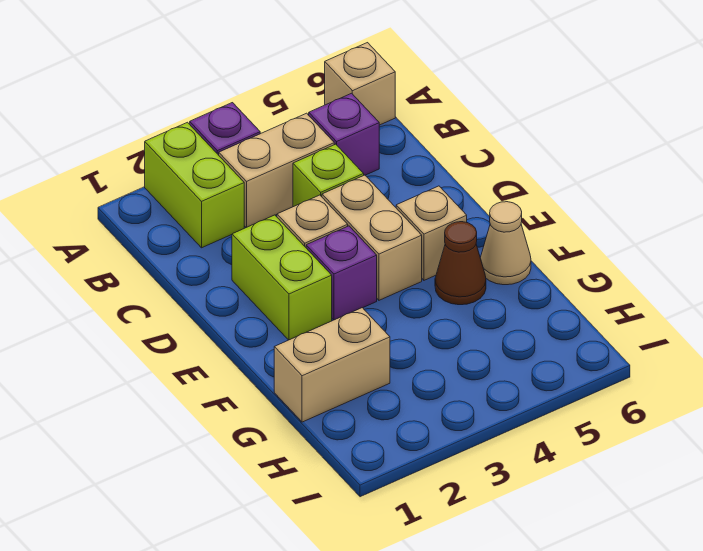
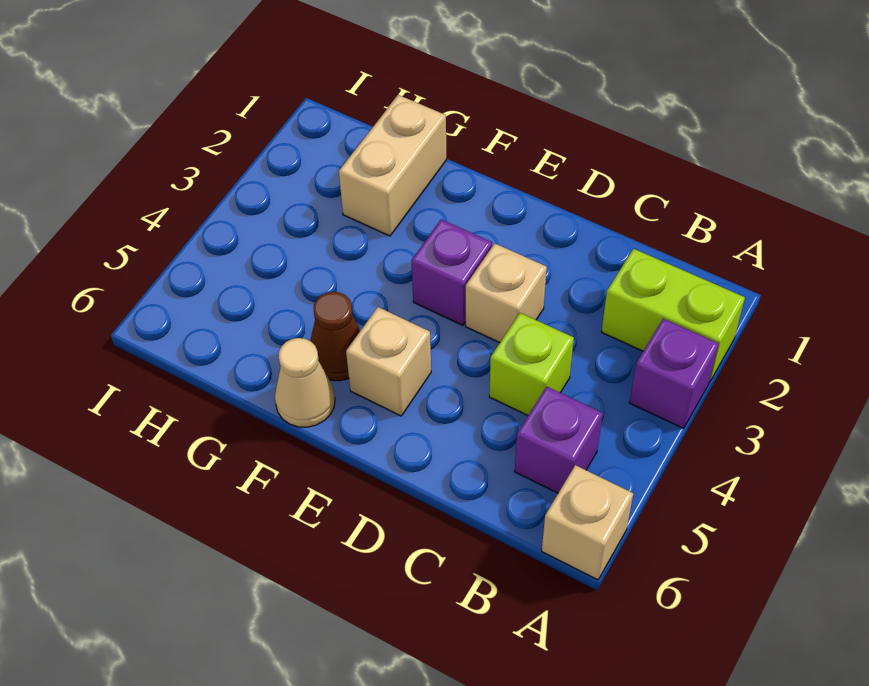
tan brick B3:B4 level 1 -> none
lime brick D2:E2 level 1 -> none
tan brick D4:E4 level 1 -> none

